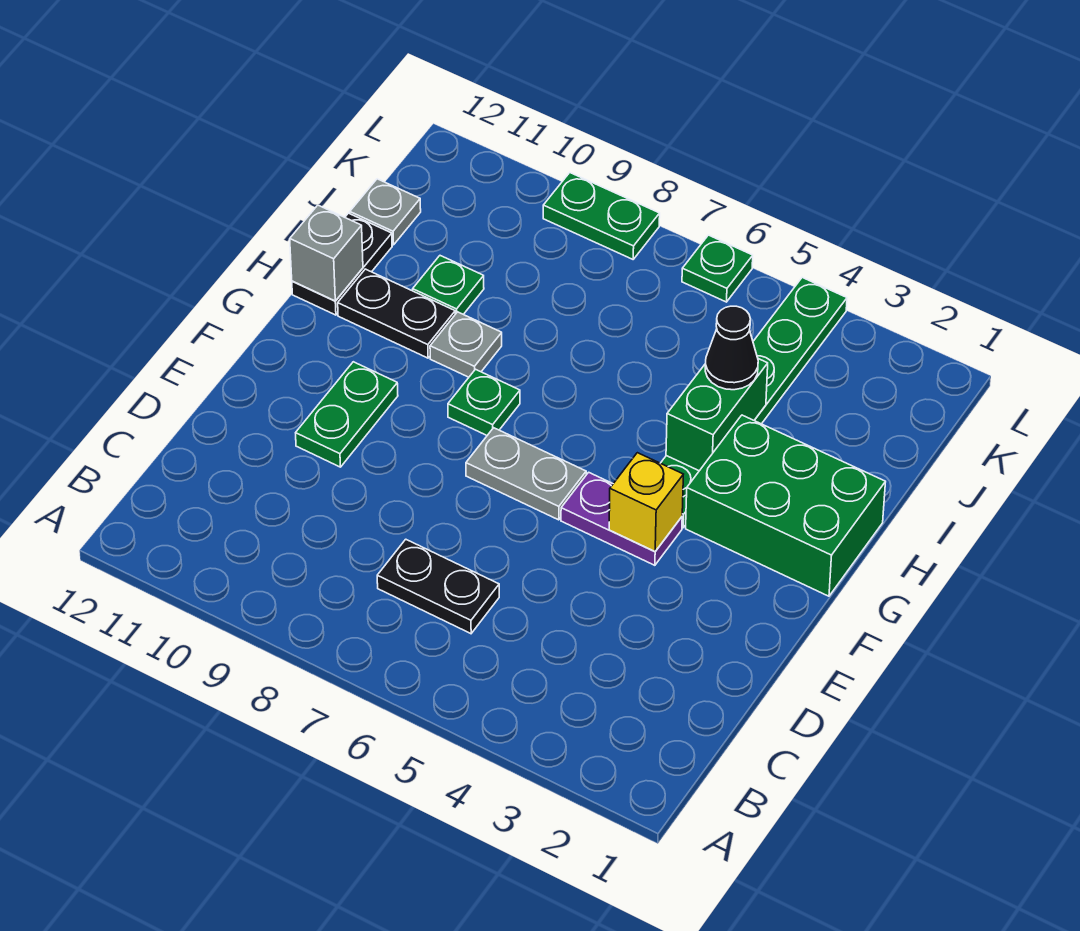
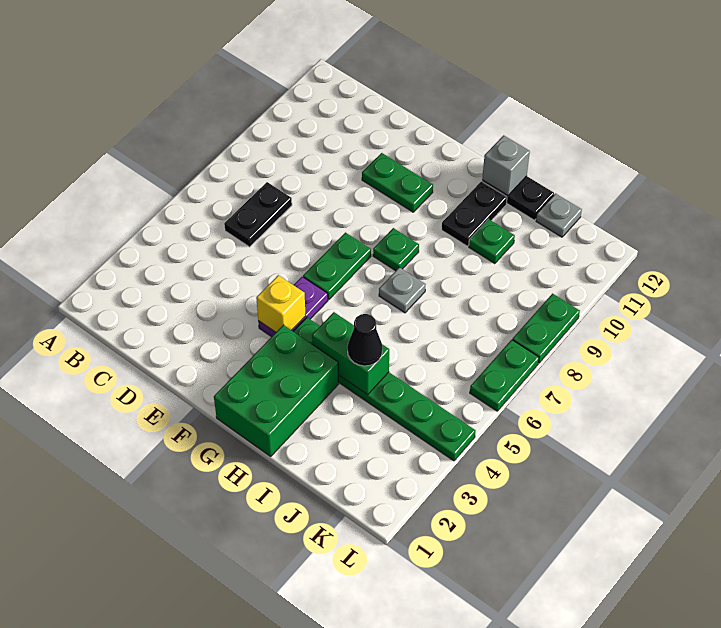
grey plate F6:F7 level 1 -> green plate F6:F7 level 1
grey plate H9 level 1 -> grey plate H7 level 1
green plate L6 level 1 -> green plate L6:L7 level 1

